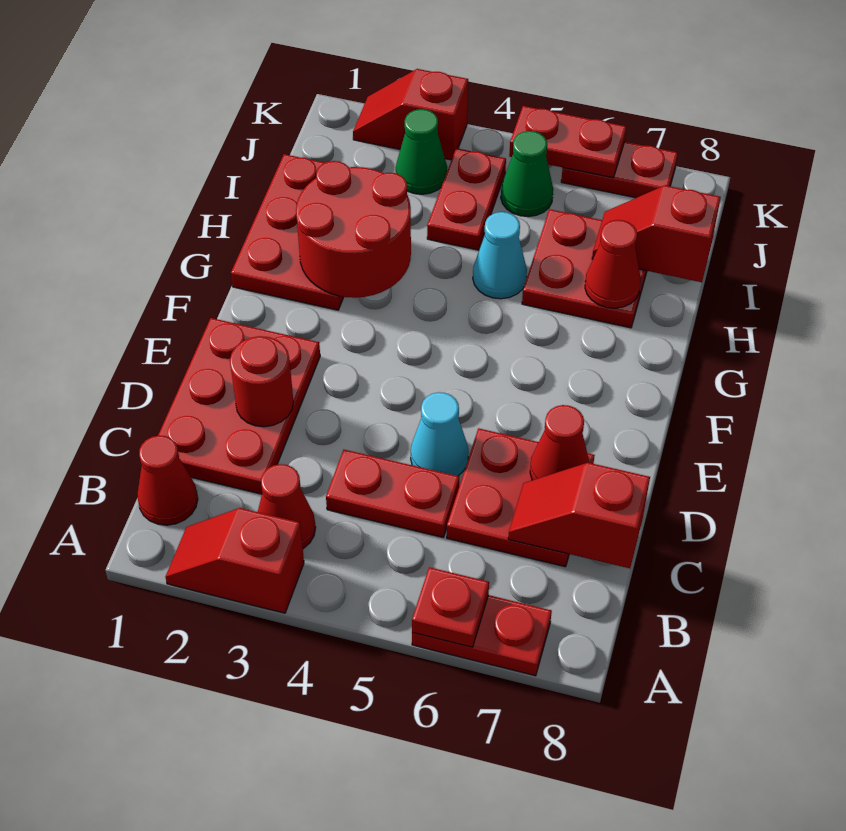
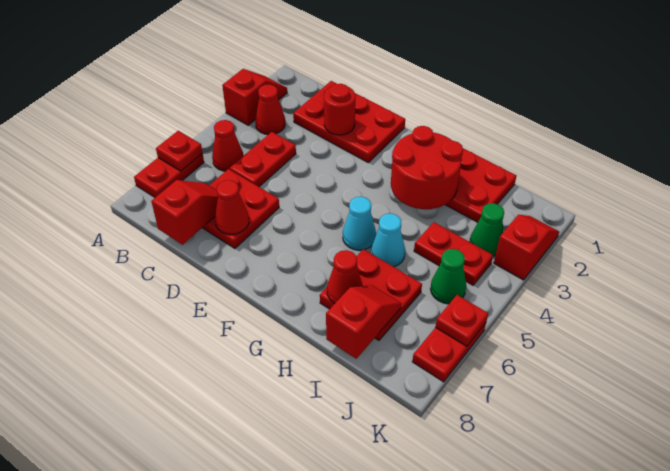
red cone B1 level 1 -> red cone B5 level 1
cyan cone D5 level 1 -> cyan cone G5 level 1
red plate K5:K6 level 2 -> red plate K6 level 2

